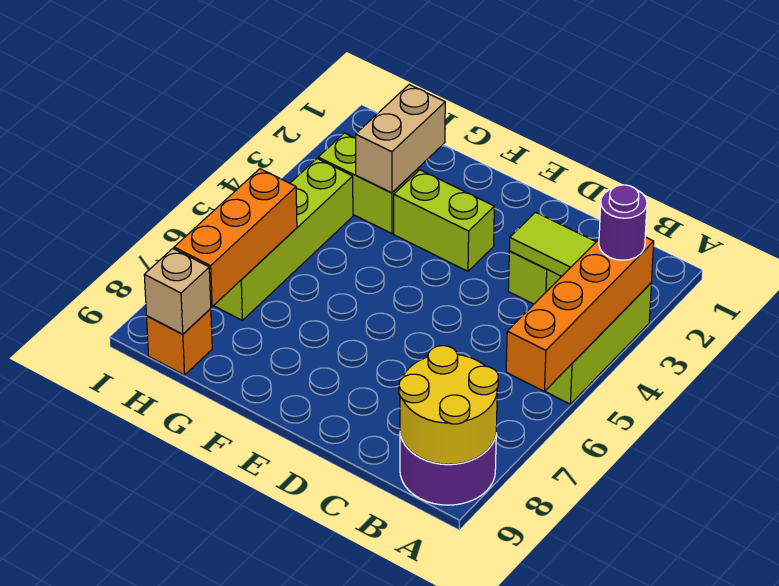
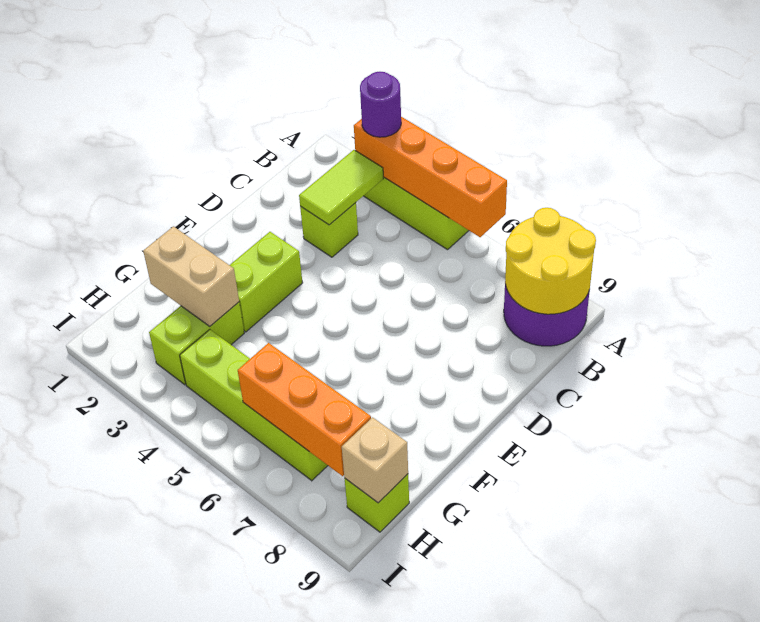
orange brick H9 level 1 -> lime brick H9 level 1

